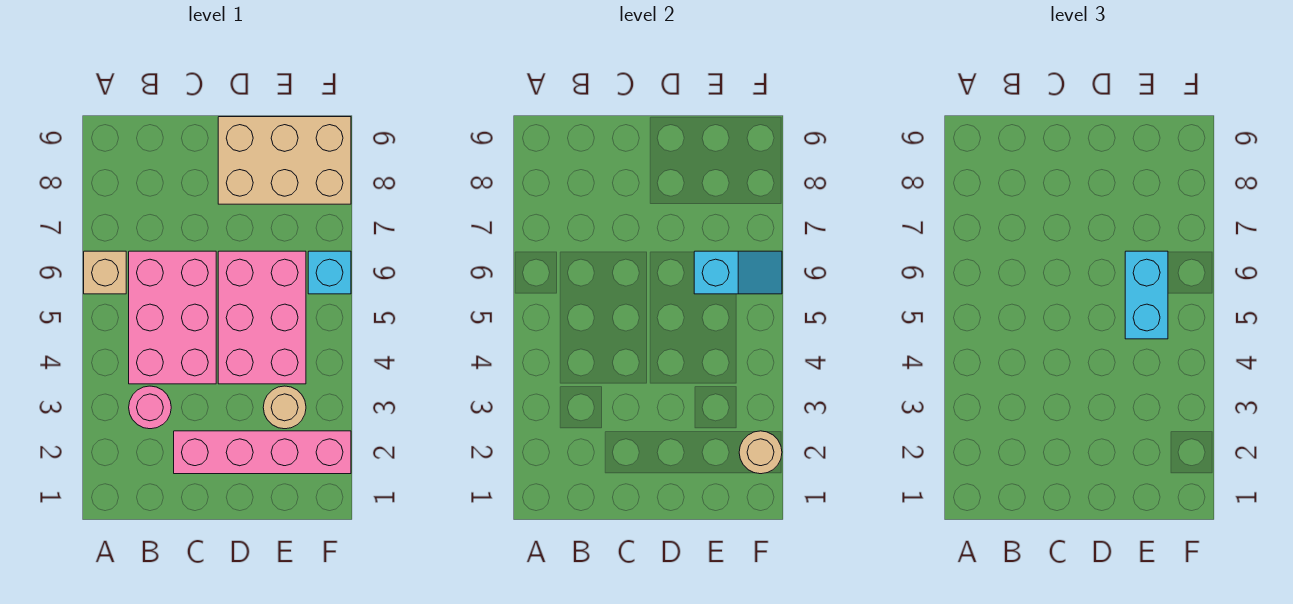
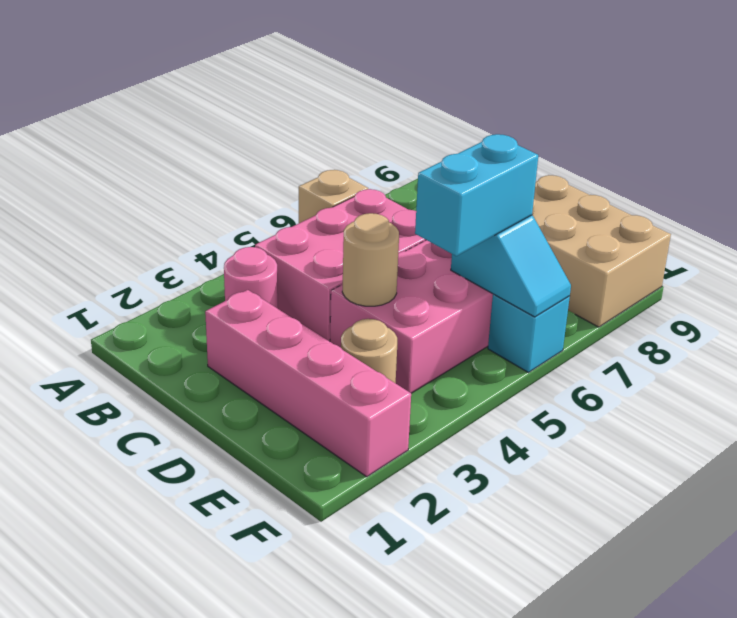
tan round brick F2 level 2 -> tan round brick D4 level 2

